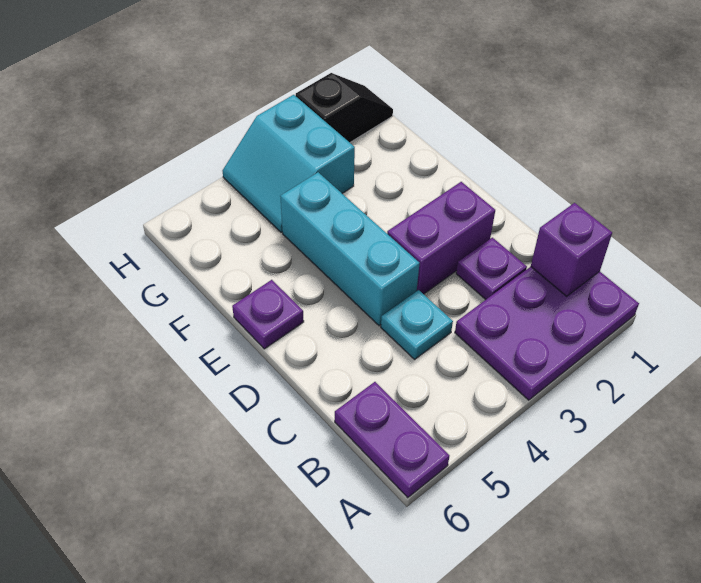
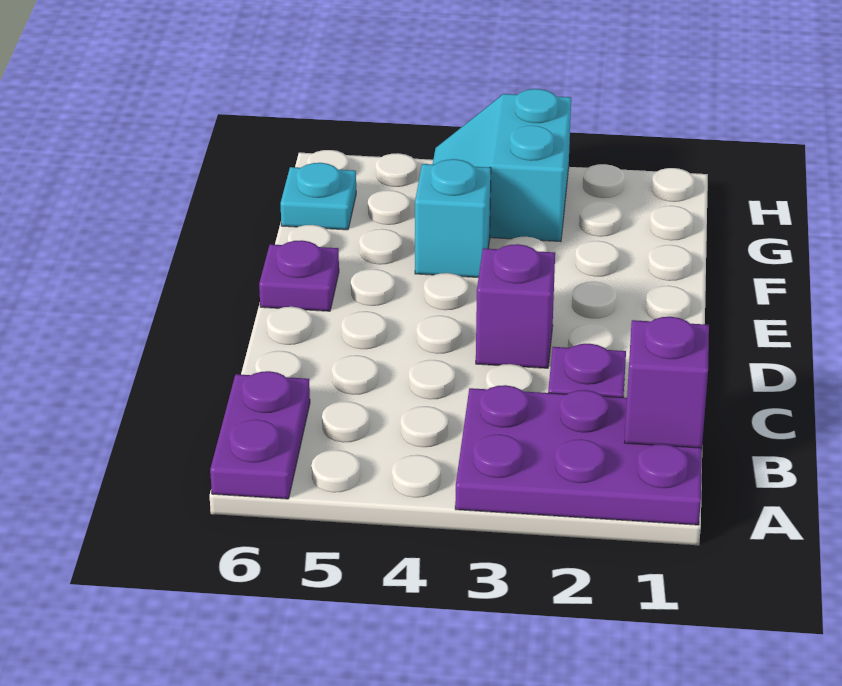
cyan plate C4 level 1 -> cyan plate G6 level 1
purple brick D2:D3 level 1 -> purple brick D3 level 1
cyan brick D4:F4 level 1 -> cyan brick F4 level 1
black slope H1:H2 level 1 top 2 -> none

